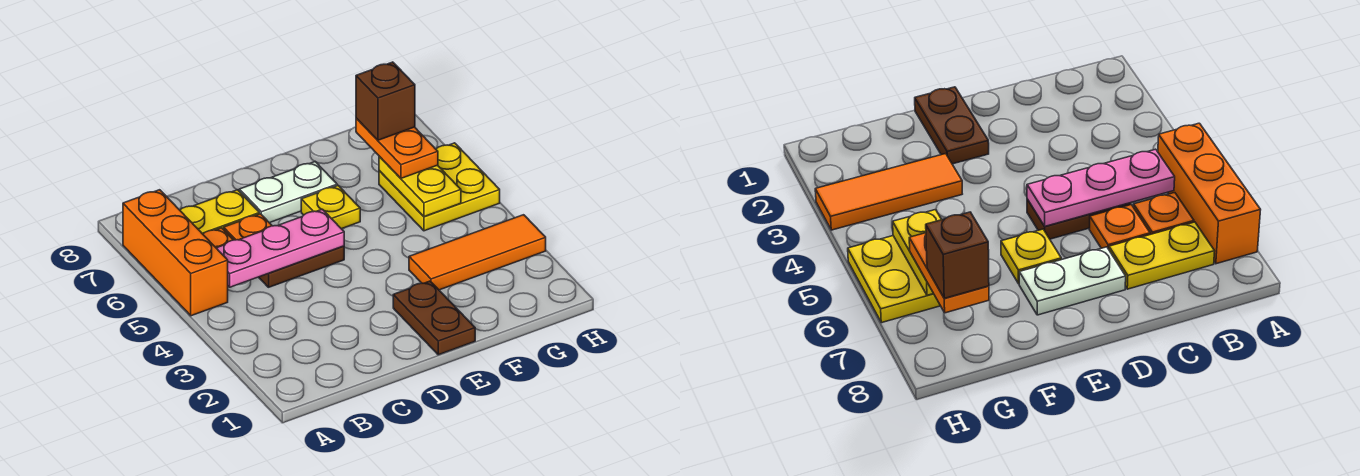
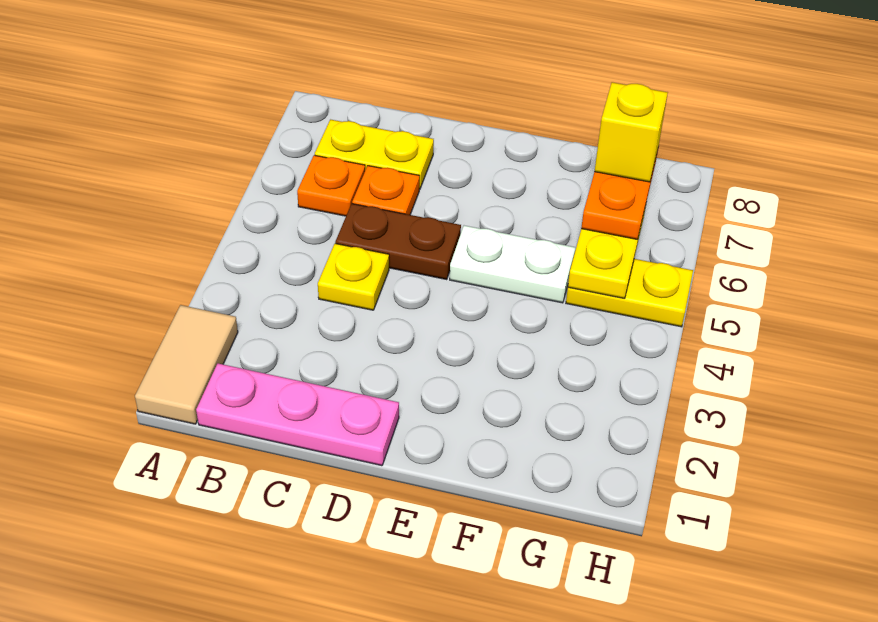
none -> tan tile A1:A2 level 1
orange brick A5:A7 level 1 -> none
pink plate B5:D5 level 2 -> pink plate B1:D1 level 1
white plate D7:E7 level 1 -> white plate E5:F5 level 1
brown plate E1:E2 level 1 -> none
yellow plate E6 level 1 -> yellow plate C4 level 1
orange tile F3:H3 level 1 -> none
yellow plate G5:H6 level 1 -> yellow plate G5:H5 level 1
brown brick G7 level 4 -> yellow brick G7 level 4

